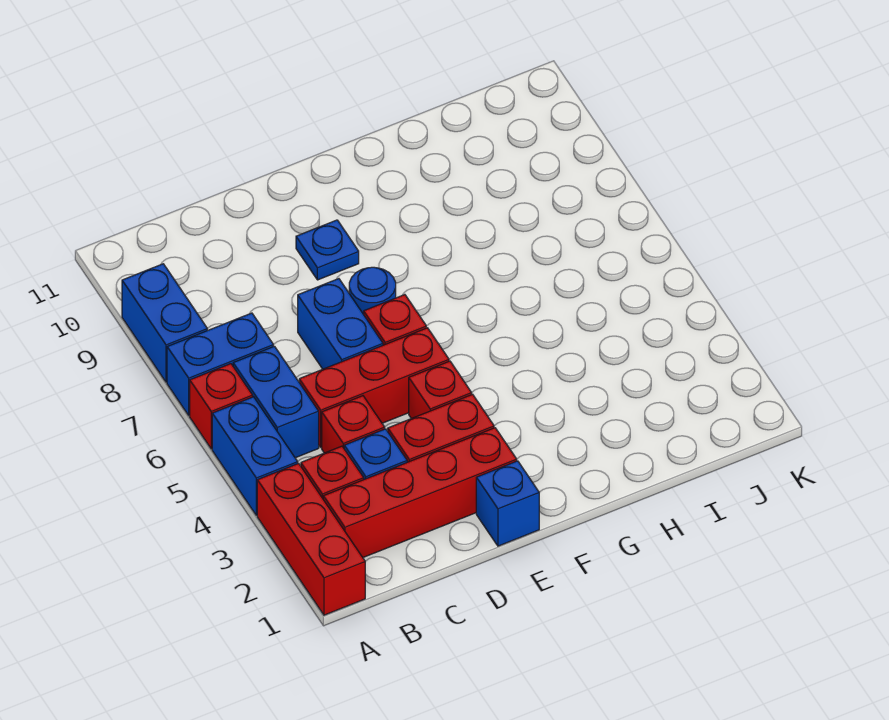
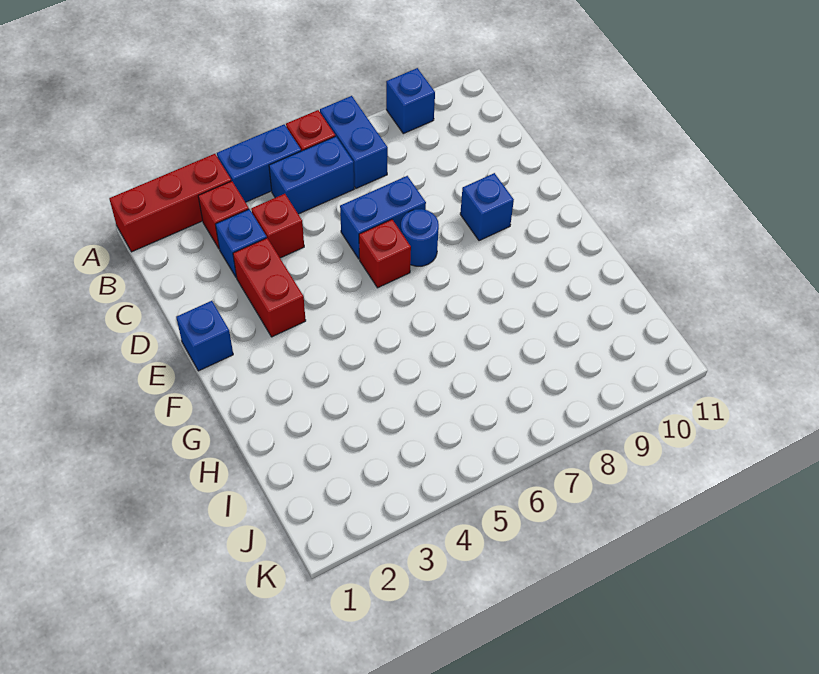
blue brick A8:A9 level 1 -> blue brick A9 level 1
red brick B2:E2 level 1 -> none
red brick C5:E5 level 1 -> none
red brick E4 level 1 -> none
blue plate E9 level 1 -> blue brick E9 level 1

